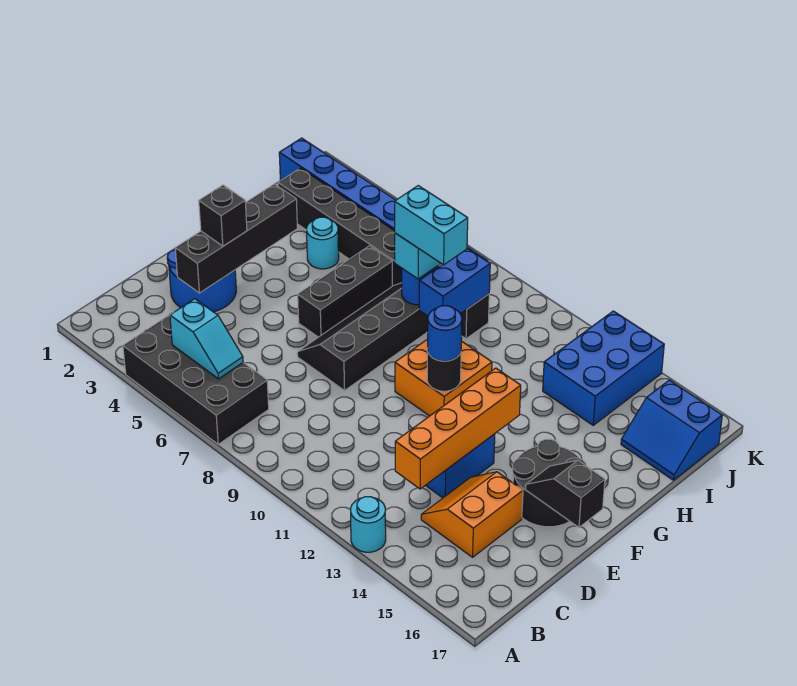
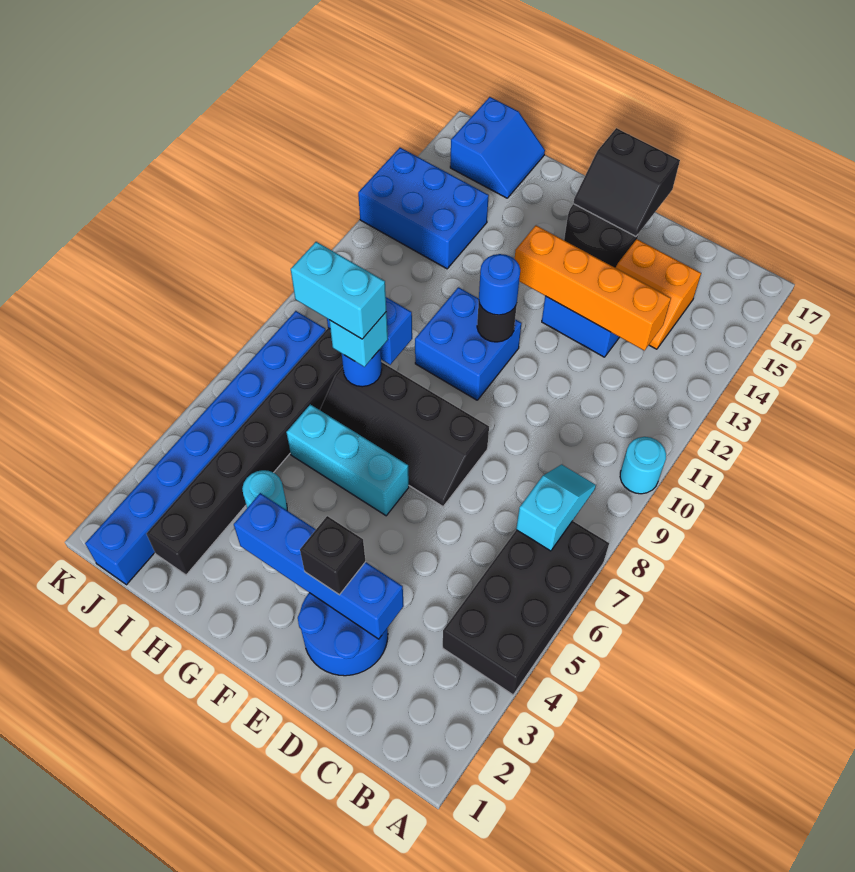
cyan round brick A13 level 1 -> cyan round brick A10 level 1
cyan slope B5:B6 level 2 top 5 -> cyan slope B7:B8 level 2 top 7
black brick D3:G3 level 2 -> blue brick D3:G3 level 2
black slope E16:E17 level 2 top 17 -> black slope E16:F17 level 2 top 17
black brick F6:H6 level 1 -> cyan brick F6:H6 level 1
orange brick F10:G11 level 1 -> blue brick F10:G11 level 1
cyan brick H8:H9 level 4 -> cyan brick H8:I8 level 4

